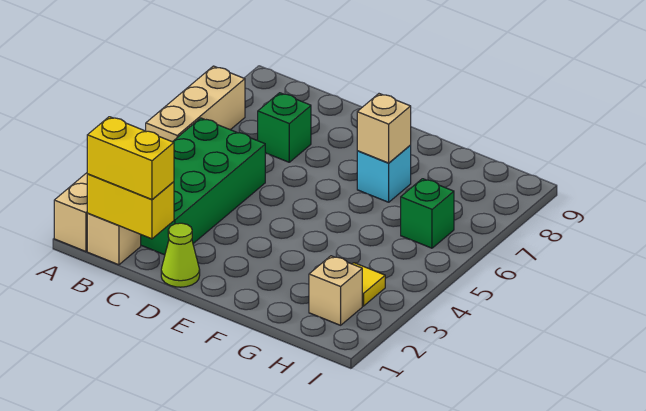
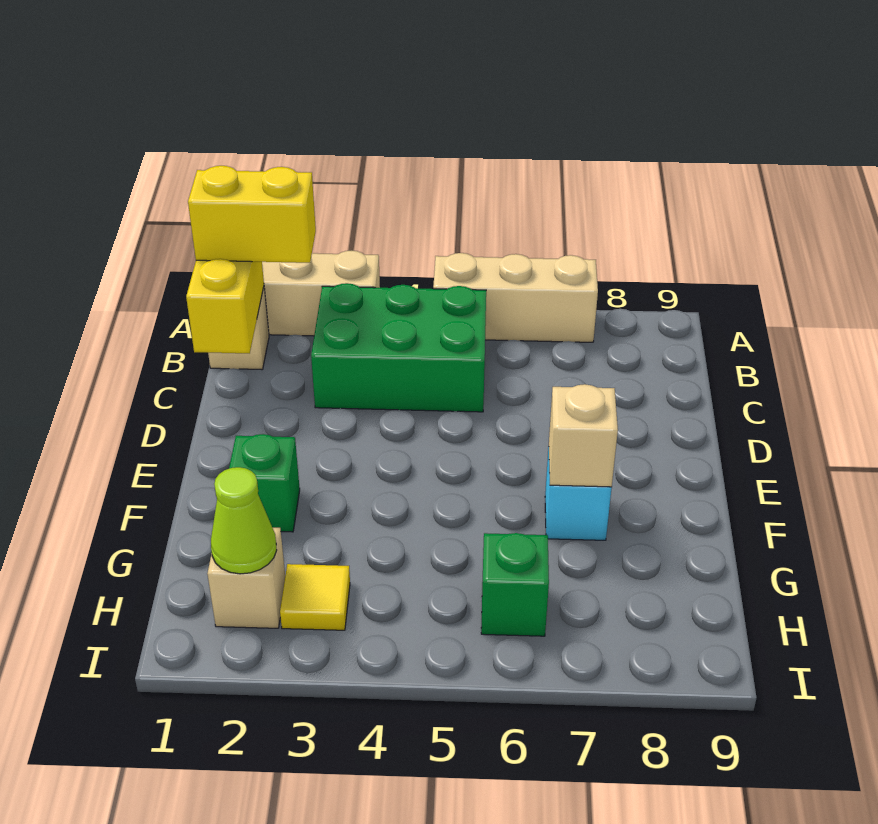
yellow brick B1:C1 level 3 -> yellow brick B1:B2 level 3
green brick B2:C5 level 1 -> green brick B3:C5 level 1
green brick C7 level 1 -> green brick F2 level 1
lime cone D1 level 1 -> lime cone H2 level 2

